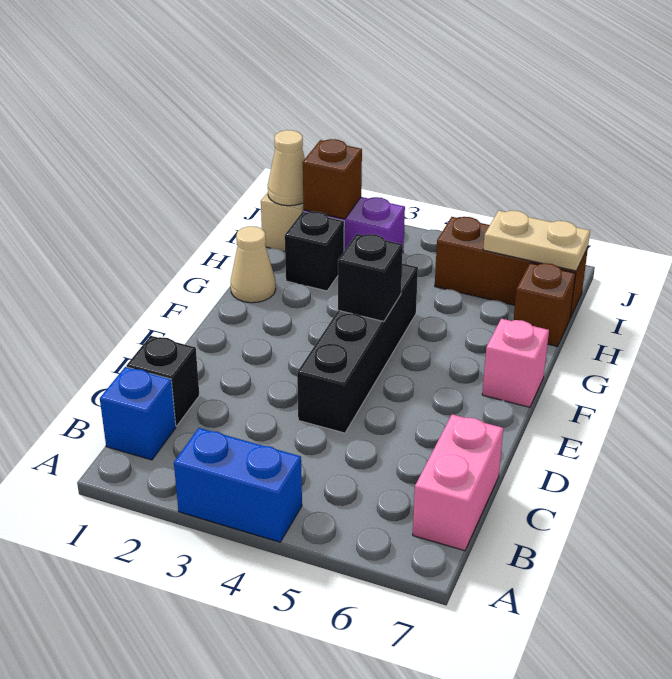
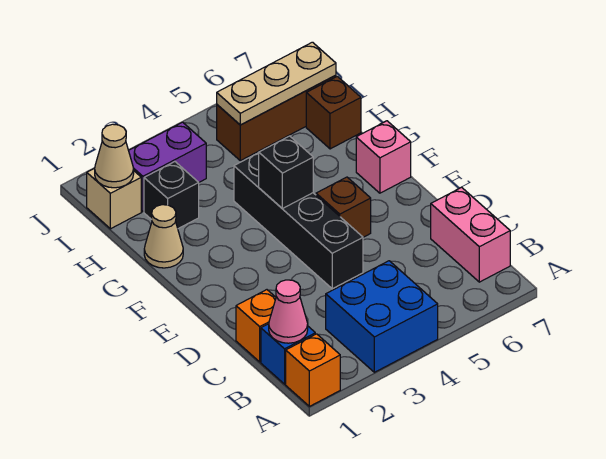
none -> orange brick A1 level 1
blue brick A3:A4 level 1 -> blue brick A3:B4 level 1
none -> pink cone B1 level 2
black brick C1 level 1 -> orange brick C1 level 1
brown brick I2 level 2 -> brown brick E5 level 1
tan plate I6:I7 level 2 -> tan plate I5:I7 level 2

